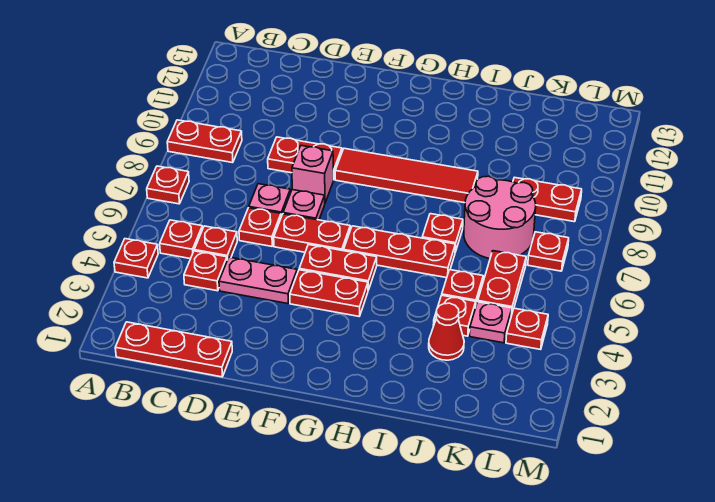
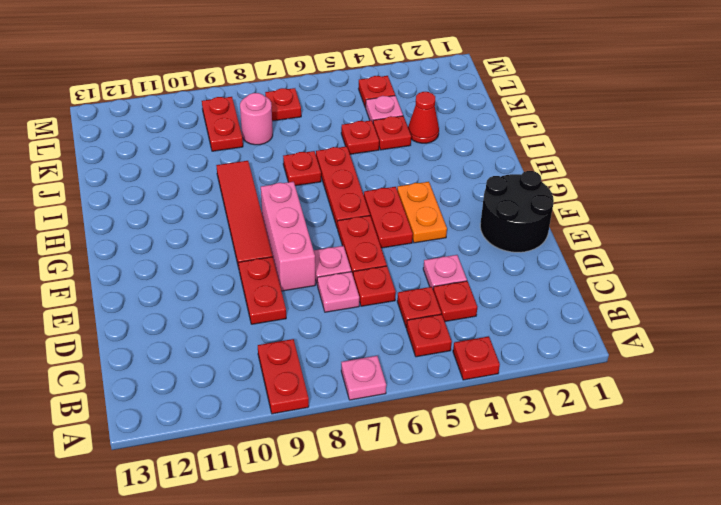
red plate A7 level 1 -> pink plate A7 level 1
red plate B1:D1 level 1 -> none
pink plate D4:E4 level 1 -> pink plate D4 level 1
none -> black round brick E1:F2 level 1
pink brick E8 level 1 -> pink brick E8:G8 level 1
red plate F4:G4 level 1 -> orange plate F4:G4 level 1
pink round brick J7:K8 level 1 -> pink round brick K8 level 1
red plate K5:K6 level 1 -> none

